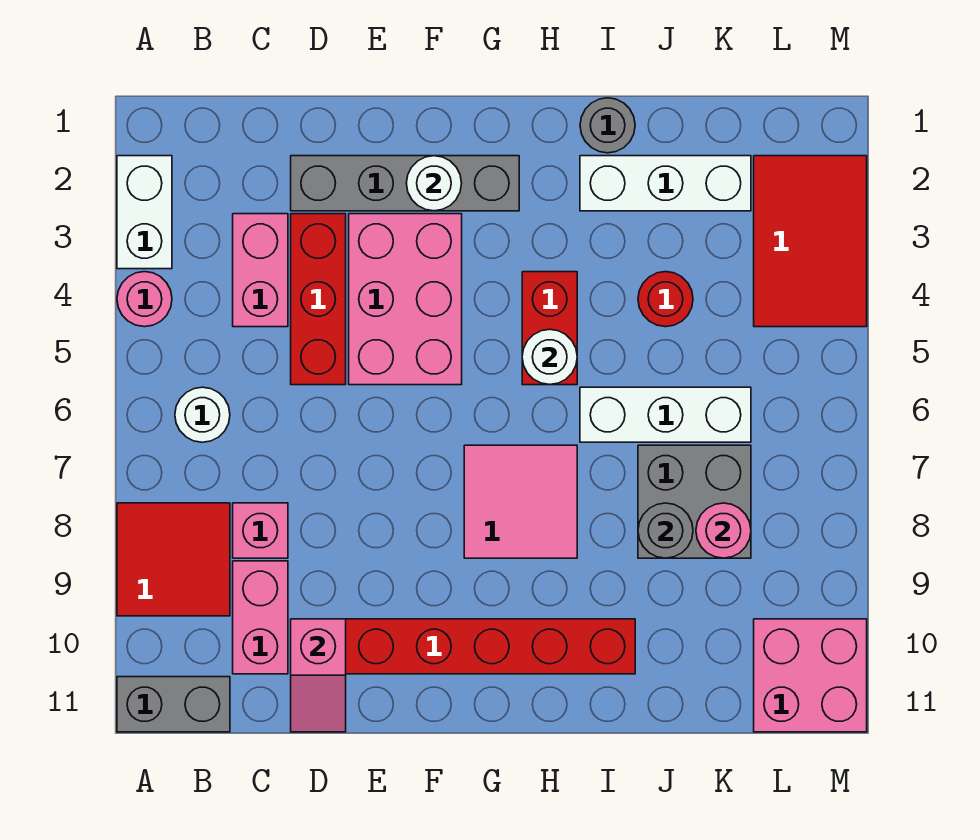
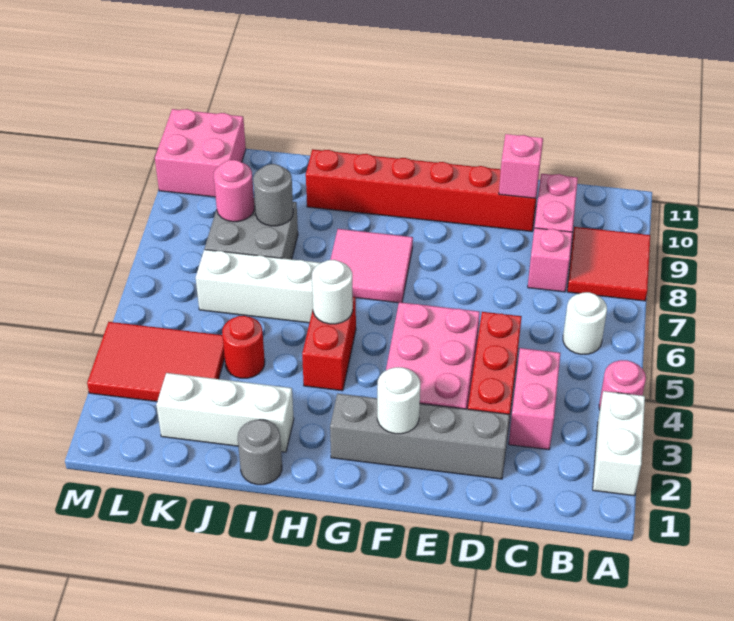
grey brick A11:B11 level 1 -> none
red tile L2:M4 level 1 -> red tile K3:M4 level 1

